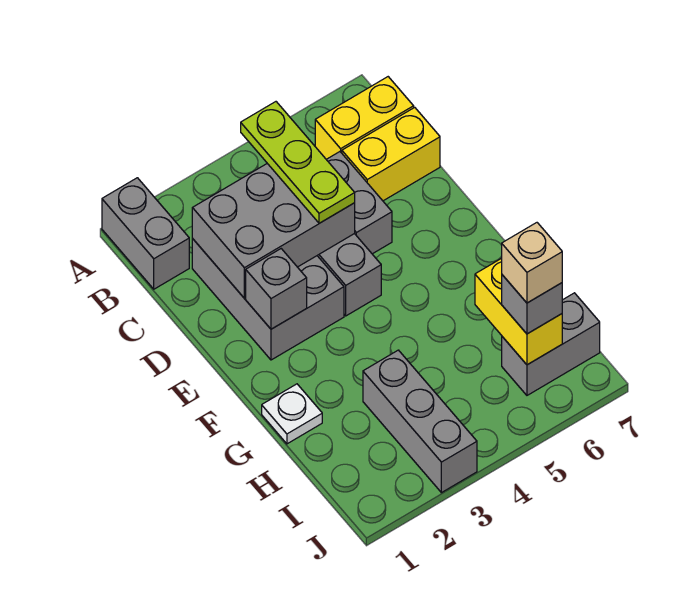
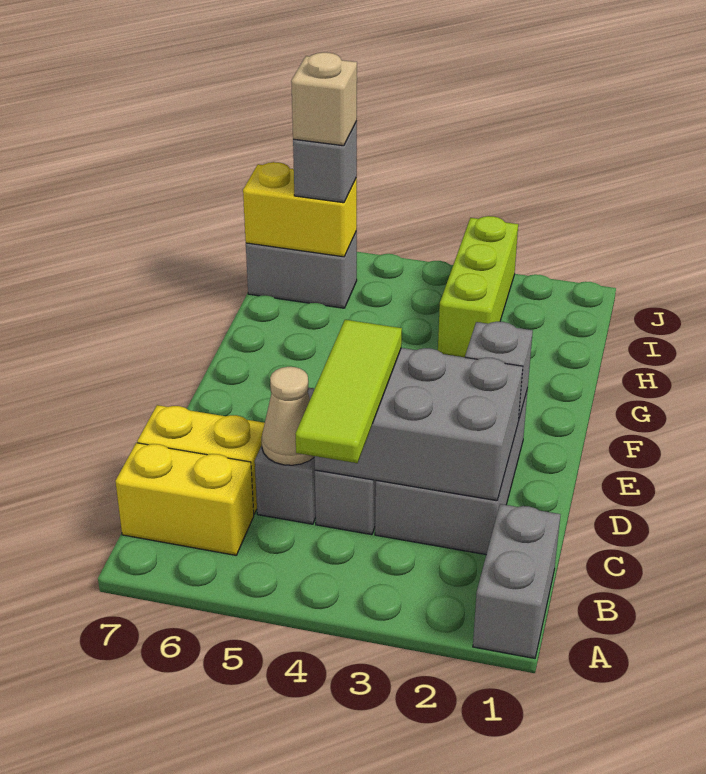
lime plate B4:D4 level 3 -> lime tile B4:D4 level 3
none -> tan cone C5 level 2
white plate G1 level 1 -> none
grey brick H3:J3 level 1 -> lime brick H3:J3 level 1
yellow brick H6:I6 level 2 -> yellow brick I6:I7 level 2

